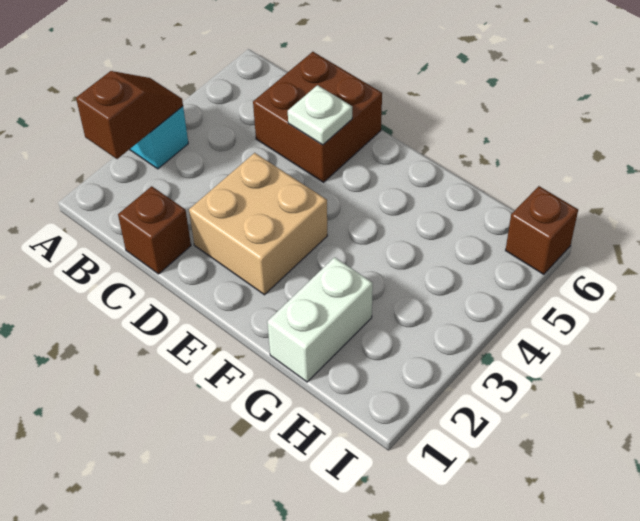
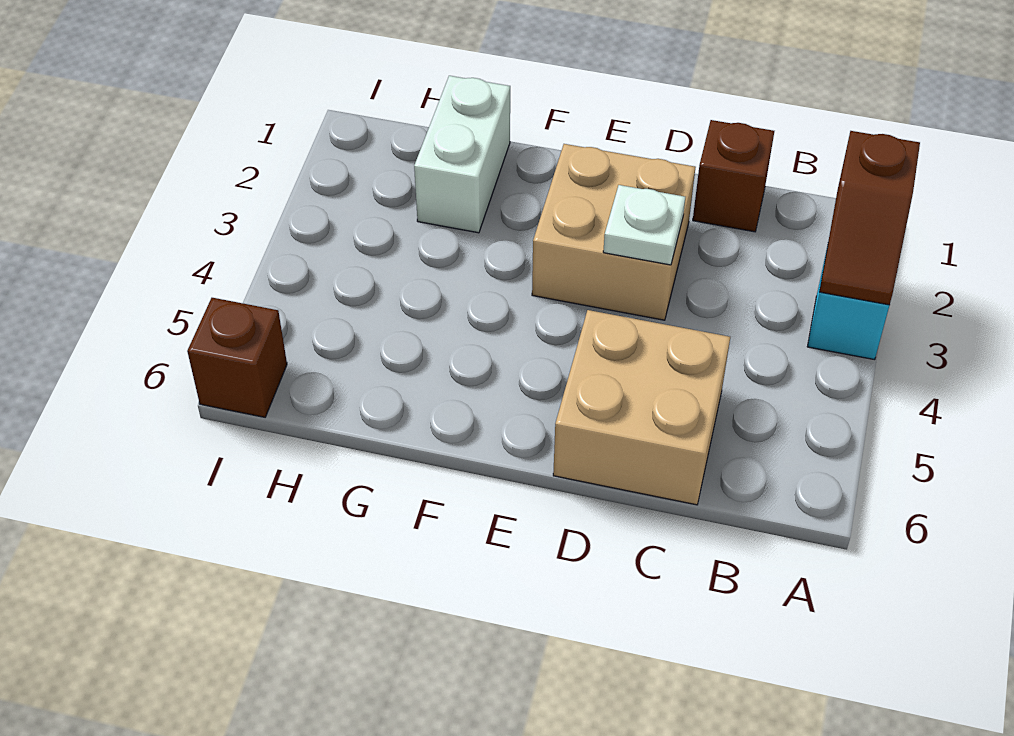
brown brick C5:D6 level 1 -> tan brick C5:D6 level 1
white plate D5 level 2 -> white plate D3 level 2

